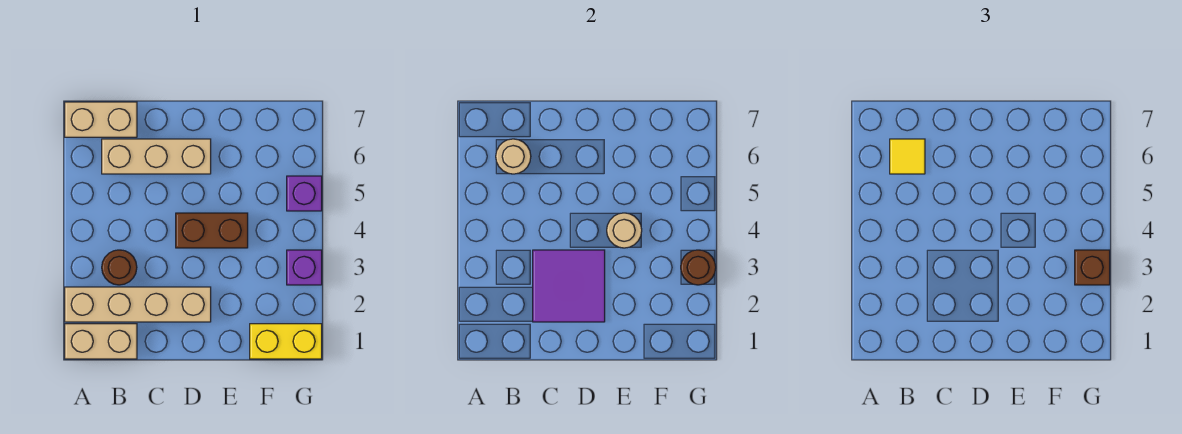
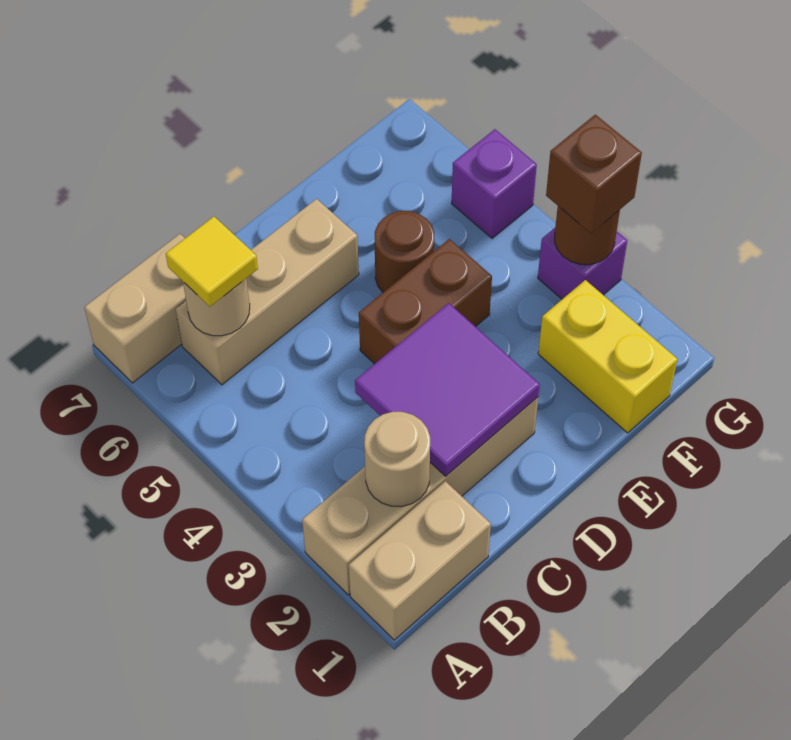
brown round brick B3 level 1 -> brown round brick E5 level 1
tan round brick E4 level 2 -> tan round brick B2 level 2
yellow brick F1:G1 level 1 -> yellow brick F1:F2 level 1

